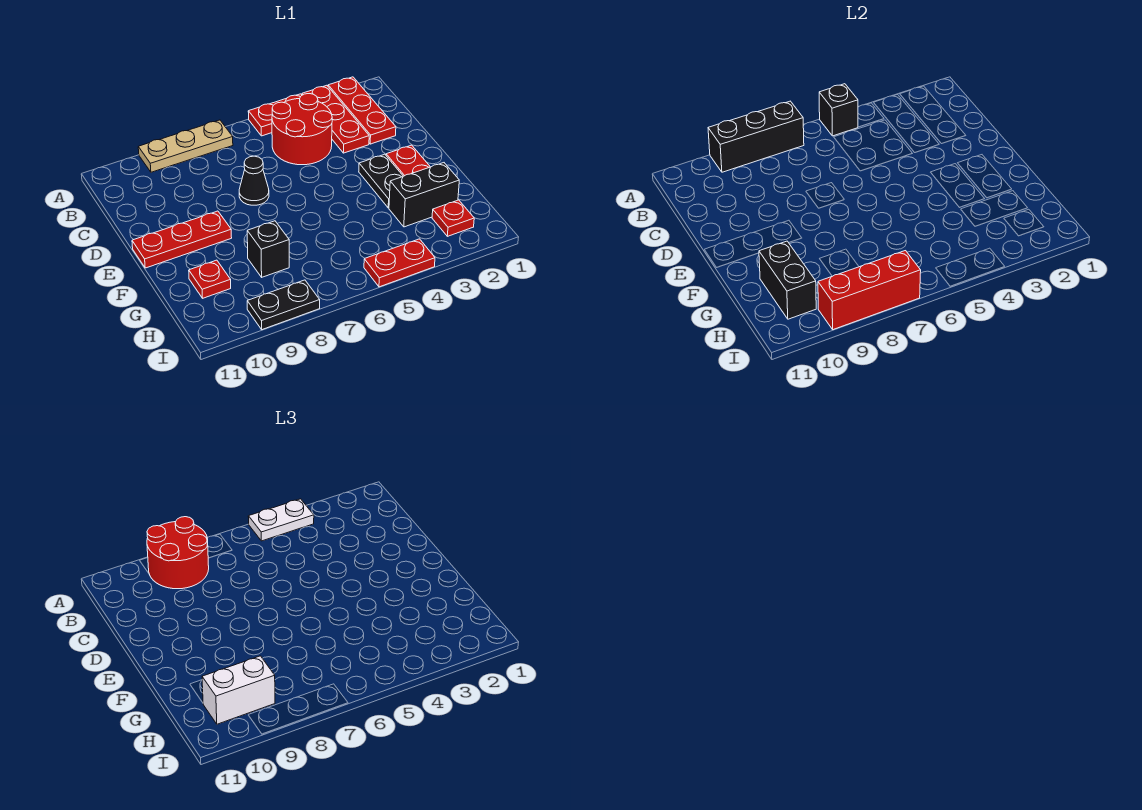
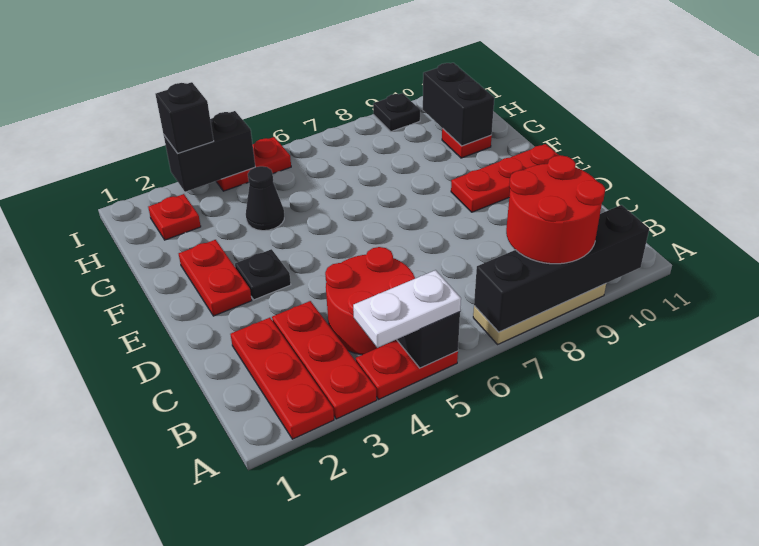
black brick A7:A9 level 2 -> black brick A7:A10 level 2
black cone D7 level 1 -> black cone G4 level 1
black plate E3:F3 level 1 -> black plate E3 level 1
black brick G2:G3 level 1 -> black brick I3:I4 level 2
black brick G8 level 1 -> black brick I3 level 3
white brick H9:H10 level 3 -> none
red brick I7:I9 level 2 -> none
black plate I8:I9 level 1 -> black plate I9 level 1

